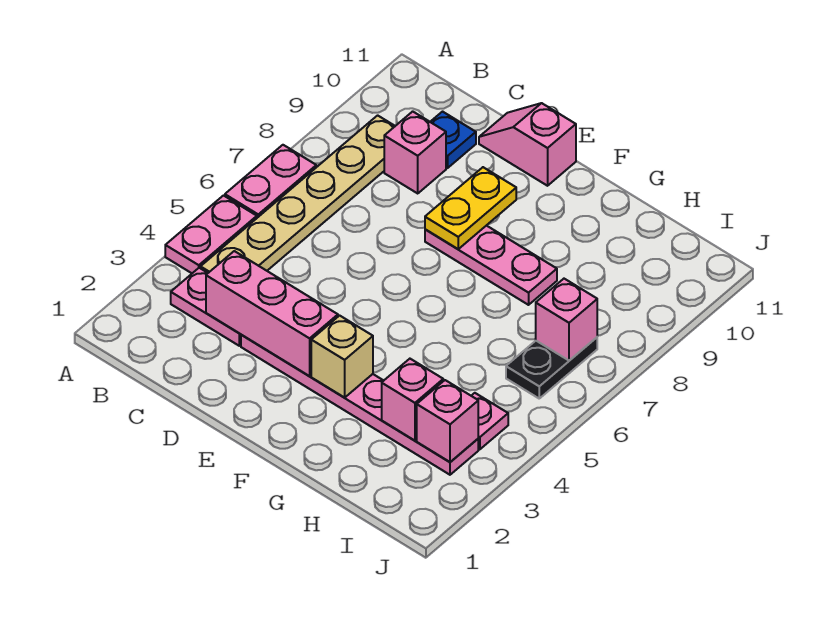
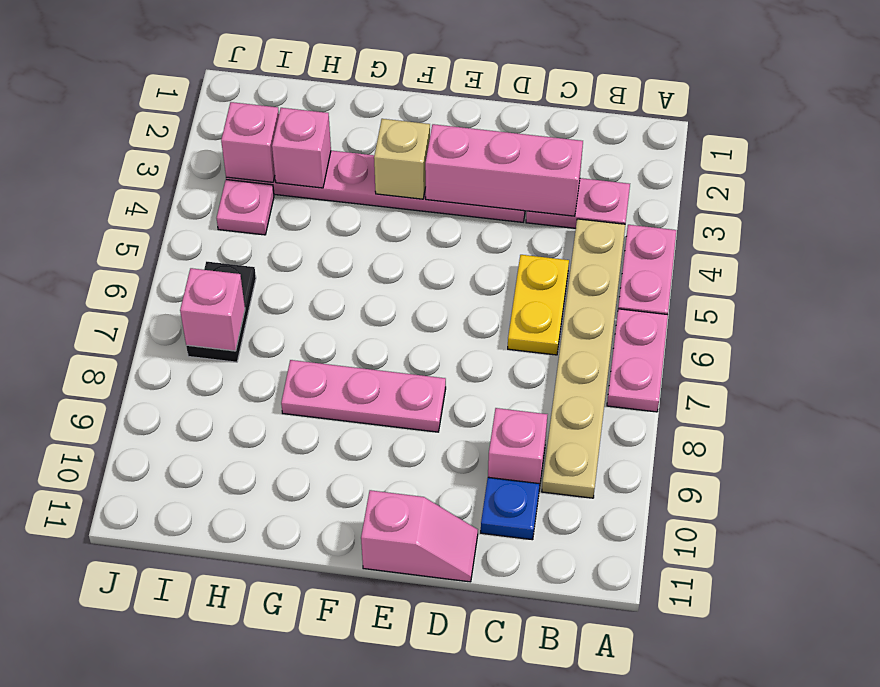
yellow plate E8:E9 level 2 -> yellow plate C5:C6 level 1

